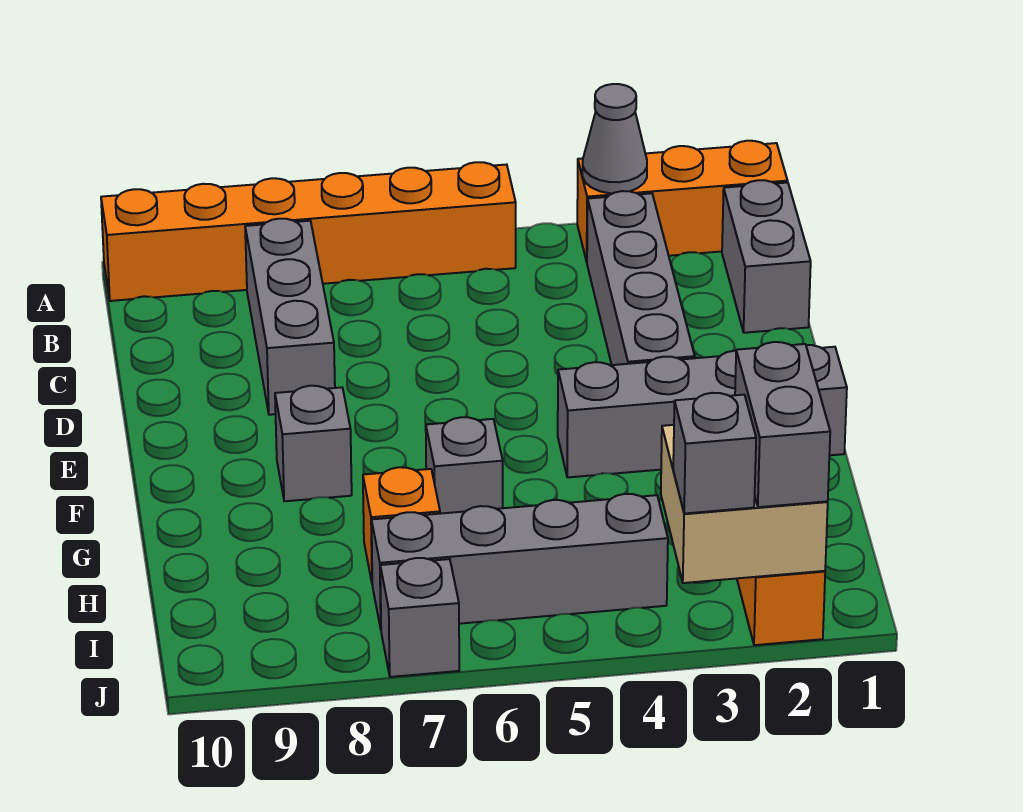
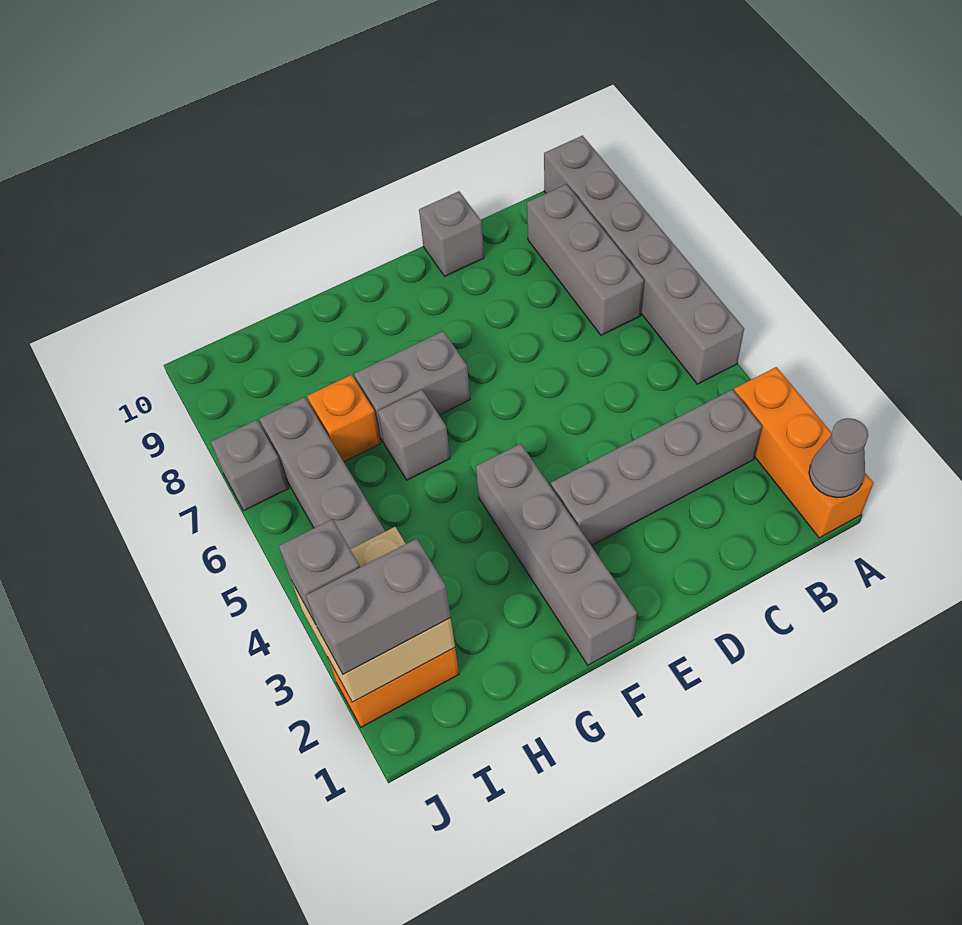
grey cone A3 level 2 -> grey cone A1 level 2
orange brick A5:A10 level 1 -> grey brick A5:A10 level 1
grey brick B1:C1 level 1 -> grey brick F7:G7 level 1
grey brick B8:D8 level 1 -> grey brick B7:B9 level 1
grey brick F8 level 1 -> grey brick D10 level 1

